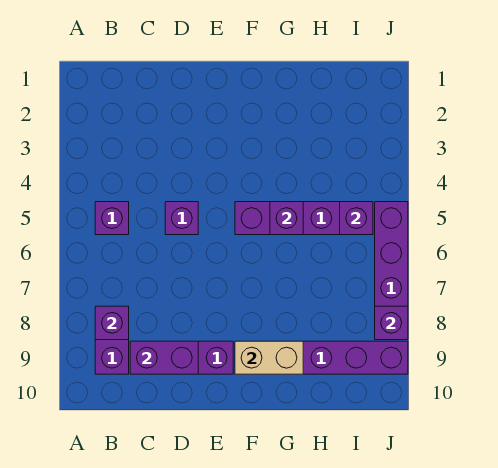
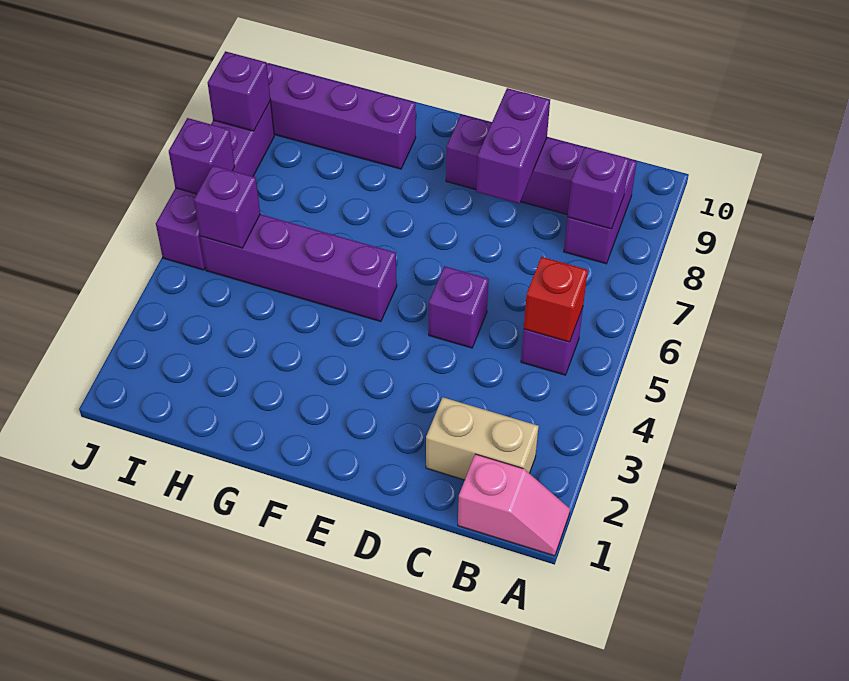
none -> pink slope A1:B1 level 1 top B
none -> red brick B5 level 2
purple brick C9:D9 level 2 -> purple brick D8:D9 level 2
tan brick F9:G9 level 2 -> tan brick B2:C2 level 1
purple brick G5 level 2 -> purple brick J6 level 2

